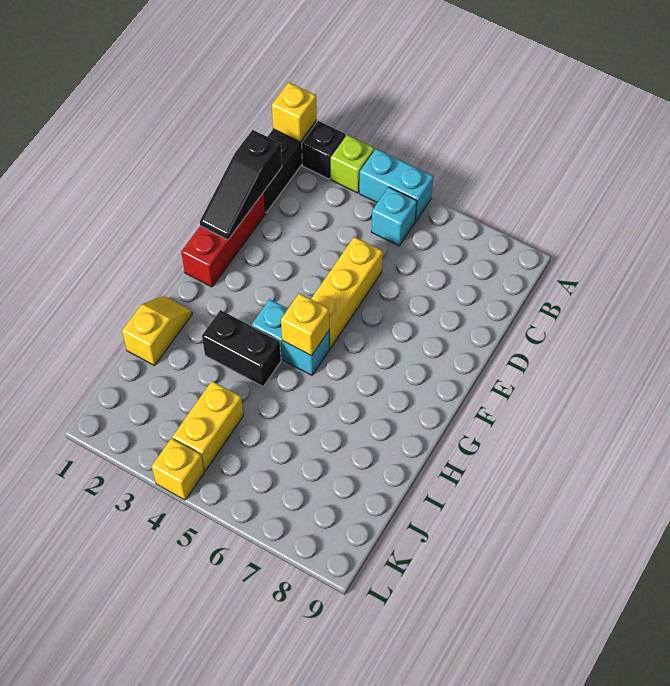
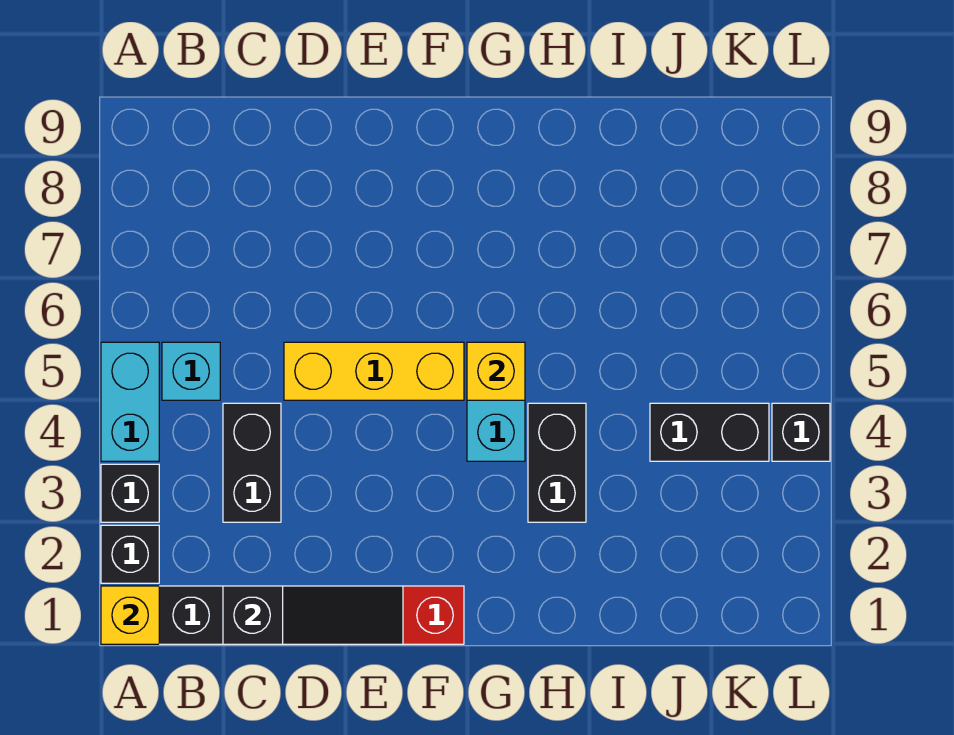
lime brick A3 level 1 -> black brick A3 level 1
none -> black brick C3:C4 level 1
yellow slope H1:I1 level 1 top I -> none
yellow brick J4:K4 level 1 -> black brick J4:K4 level 1
yellow brick L4 level 1 -> black brick L4 level 1

